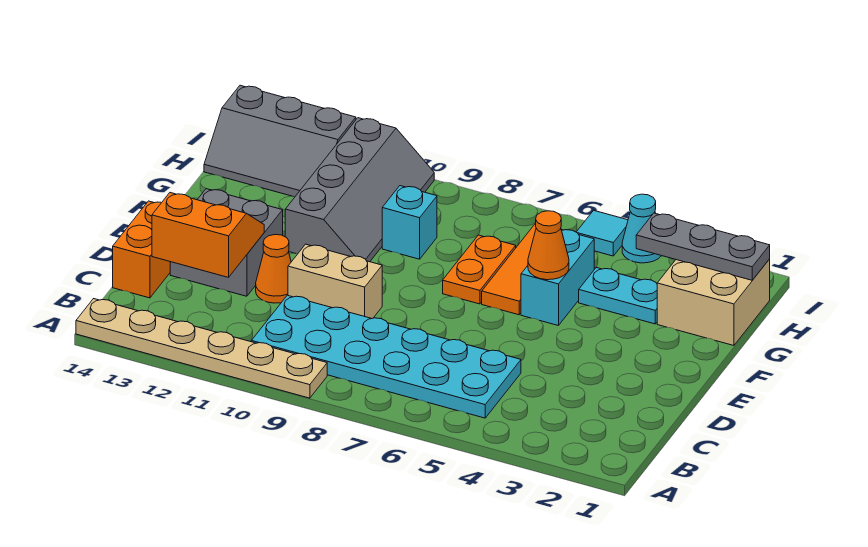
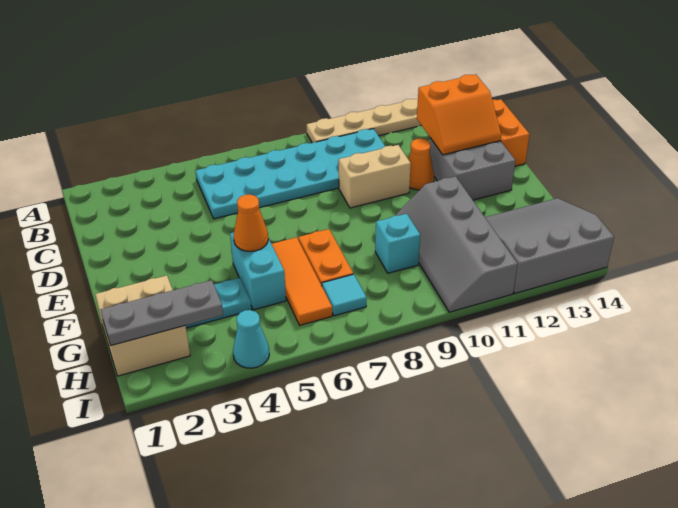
grey slope H12:I14 level 1 top I -> grey slope G12:I14 level 1 top I
cyan tile I5 level 1 -> cyan tile H7 level 1

